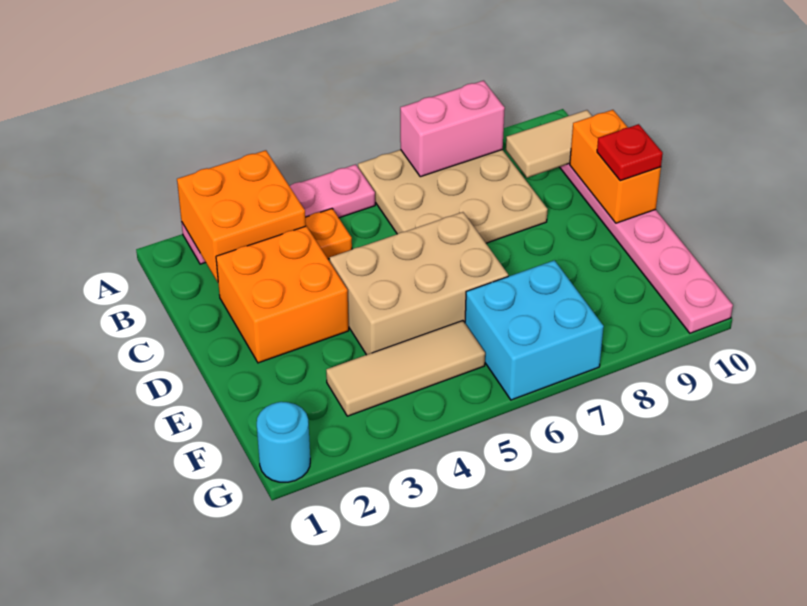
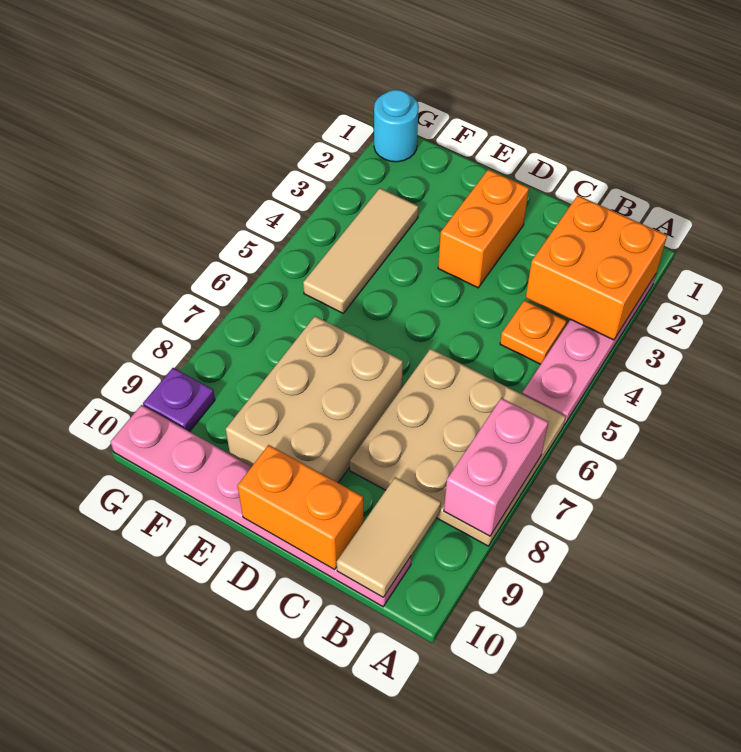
orange brick C2:D3 level 1 -> orange brick D2:D3 level 1
tan brick D4:E6 level 1 -> tan brick D7:E9 level 1
red plate D10 level 3 -> none
cyan brick F6:G7 level 1 -> none
none -> purple plate G9 level 1

